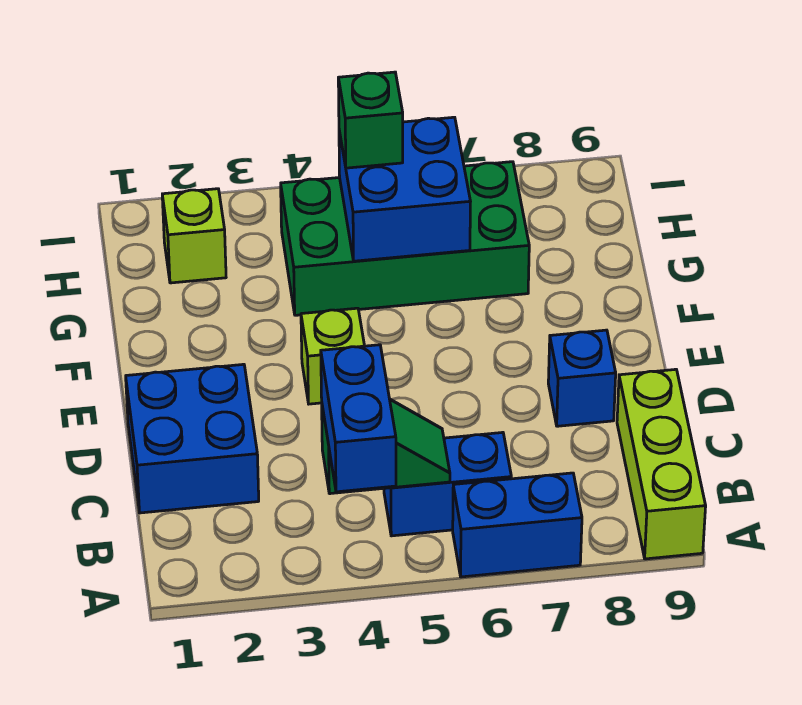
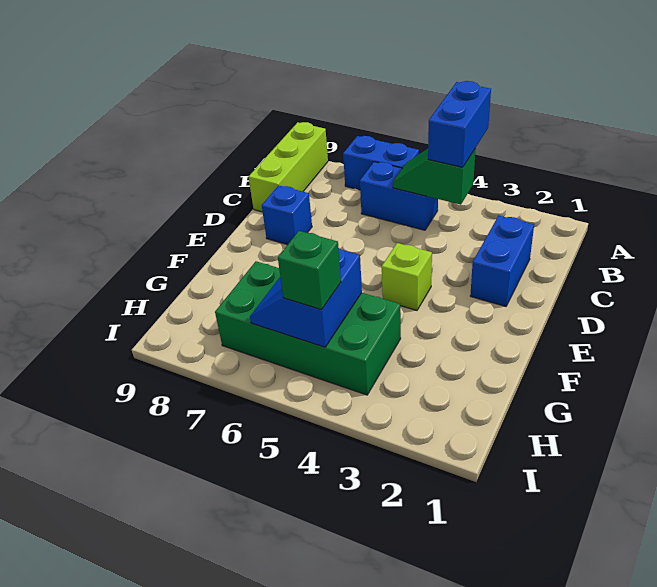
blue brick C1:D2 level 1 -> blue brick C2:D2 level 1
blue brick G5:H6 level 2 -> blue slope G5:H6 level 2 top 5
lime brick H2 level 1 -> none

